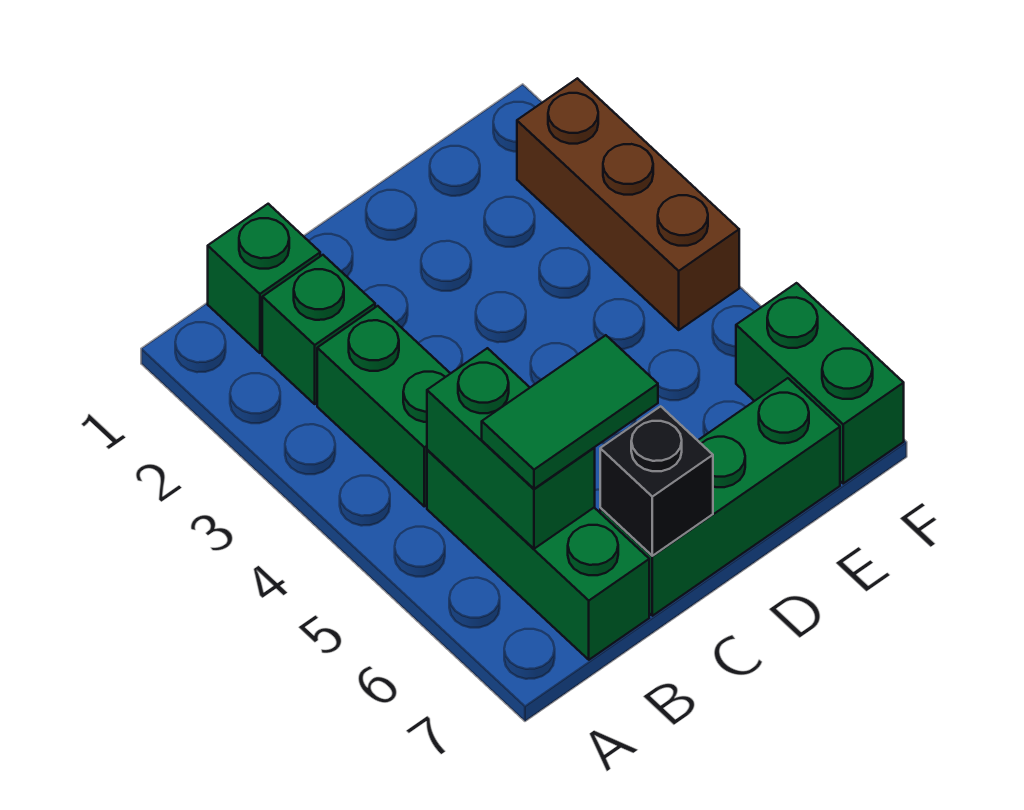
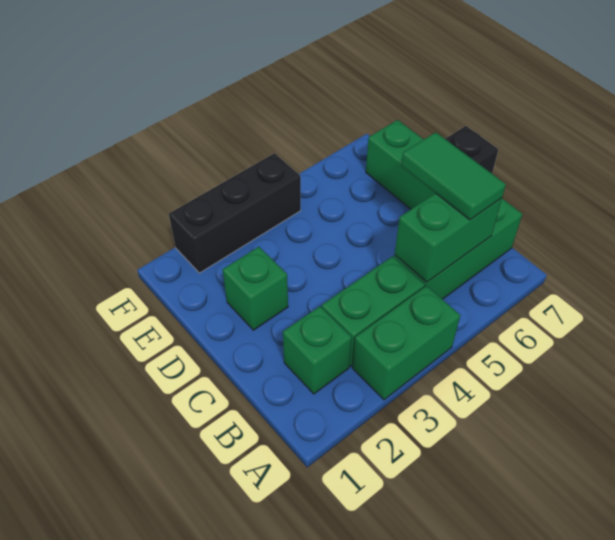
green brick B1 level 1 -> green brick D2 level 1
brown brick F2:F4 level 1 -> black brick F2:F4 level 1
green brick F6:F7 level 1 -> green brick A3:A4 level 1

